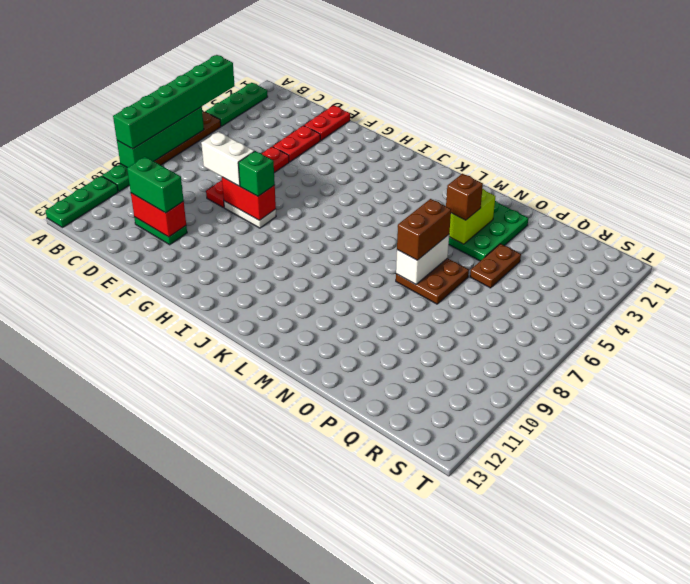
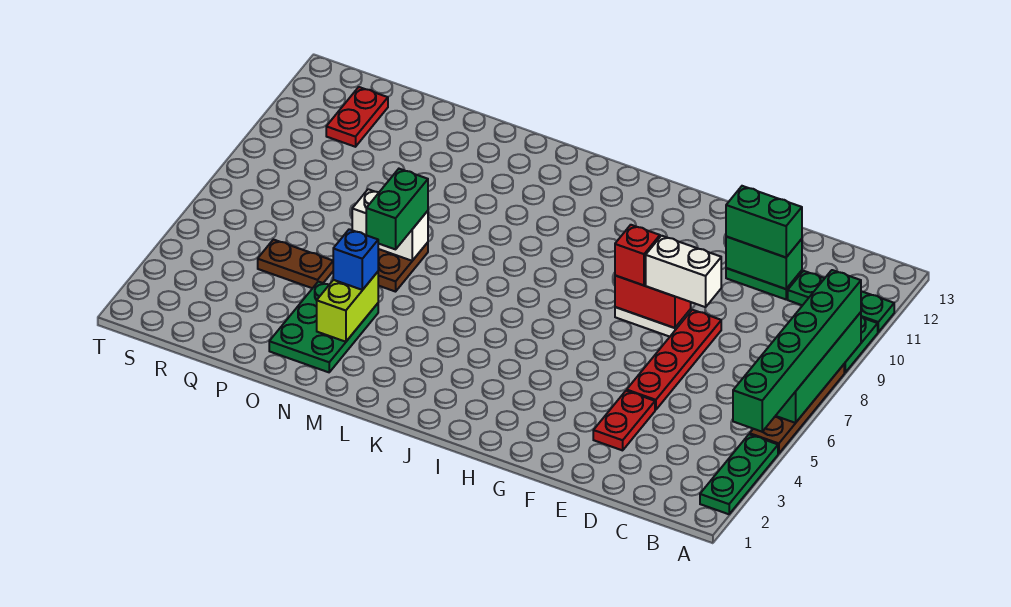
green plate A11:A13 level 1 -> green plate A11:C11 level 1
red brick D11:E11 level 2 -> green brick D11:E11 level 2
red plate E1:E2 level 1 -> red plate R11:R12 level 1
green brick G8 level 3 -> red brick G8 level 3
brown brick N4 level 3 -> blue brick N4 level 3
white brick N6:N7 level 2 -> white brick N7:O7 level 2
brown brick N6:N7 level 3 -> green brick N6:N7 level 3
brown plate P4:P5 level 1 -> brown plate P5:Q5 level 1

